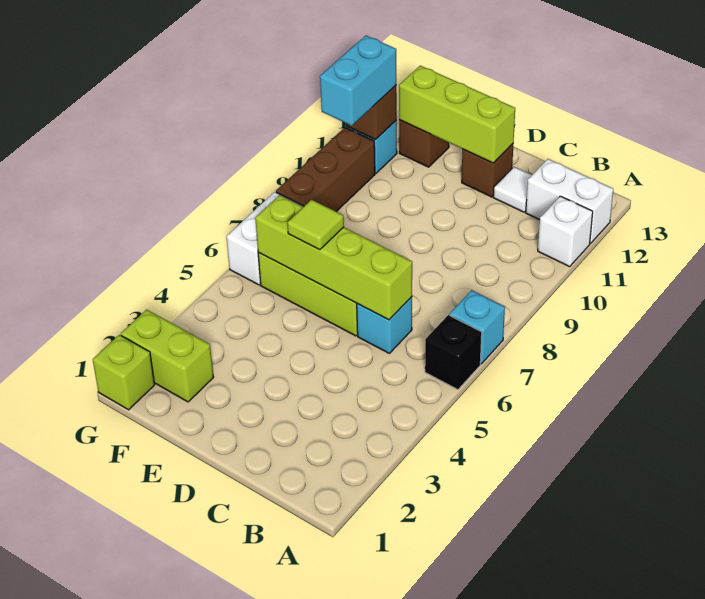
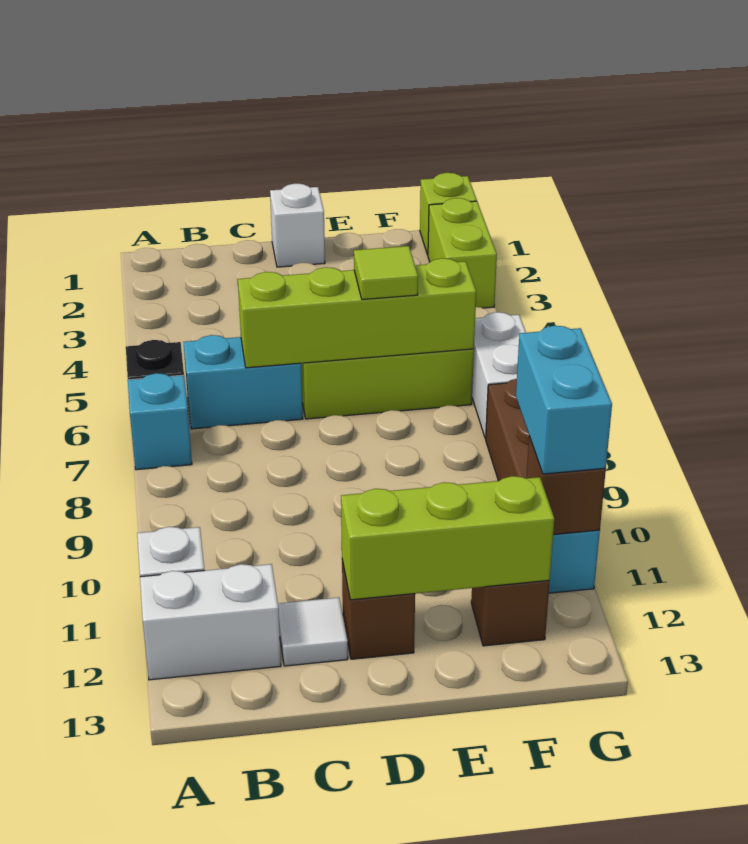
cyan brick C6 level 1 -> cyan brick B6:C6 level 1
none -> white brick D1 level 1
lime brick F2:G2 level 1 -> lime brick G2:G3 level 1

